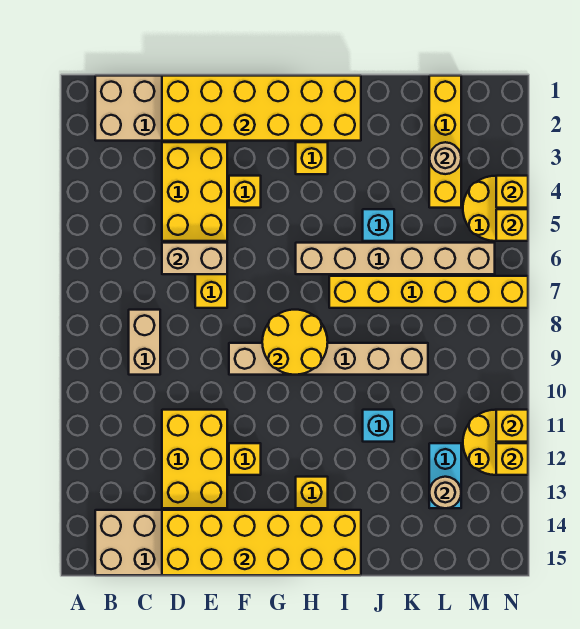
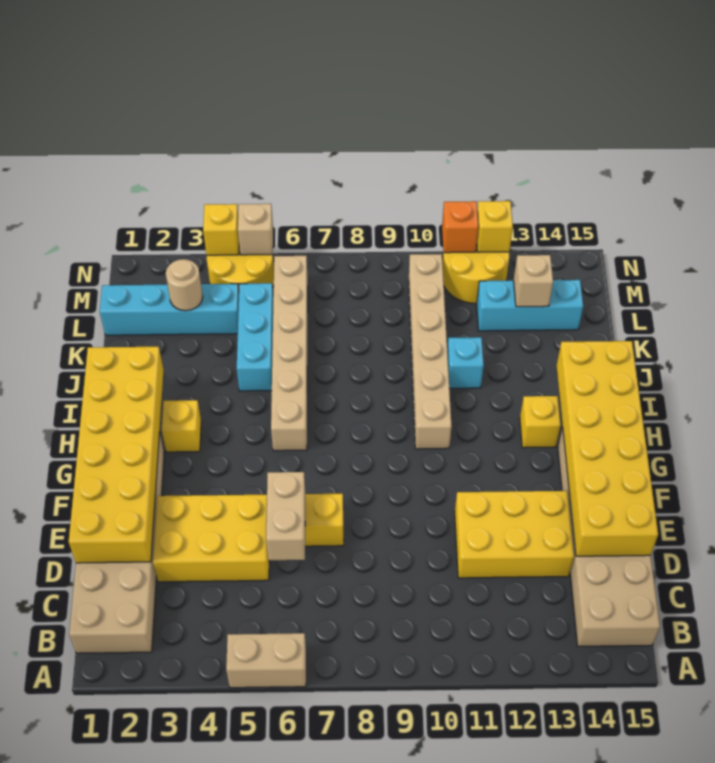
tan brick C8:C9 level 1 -> tan brick A5:A6 level 1
yellow brick F4 level 1 -> none
tan brick F9:K9 level 1 -> tan brick H10:M10 level 1
yellow brick F12 level 1 -> none
yellow round brick G8:H9 level 2 -> none
yellow brick I7:N7 level 1 -> none
cyan brick J5 level 1 -> cyan brick J5:L5 level 1
yellow brick L1:L4 level 1 -> cyan brick L1:L4 level 1
cyan brick L12:L13 level 1 -> cyan brick L12:L14 level 1
tan round brick L13 level 2 -> tan brick L13 level 2
yellow brick N5 level 2 -> tan brick N5 level 2
yellow brick N11 level 2 -> orange brick N11 level 2

